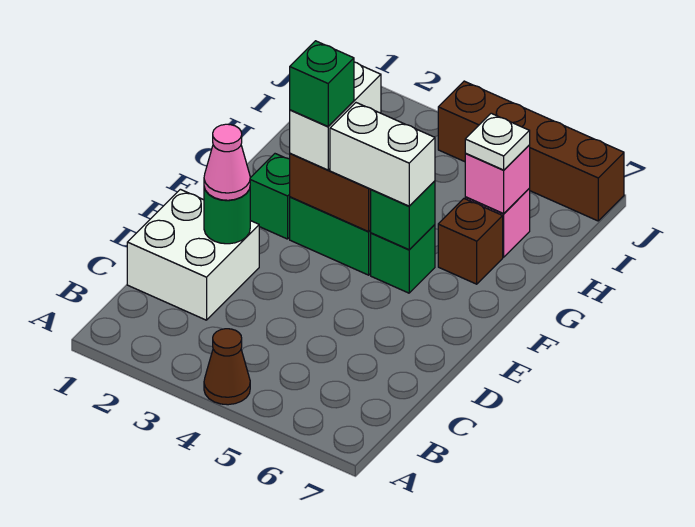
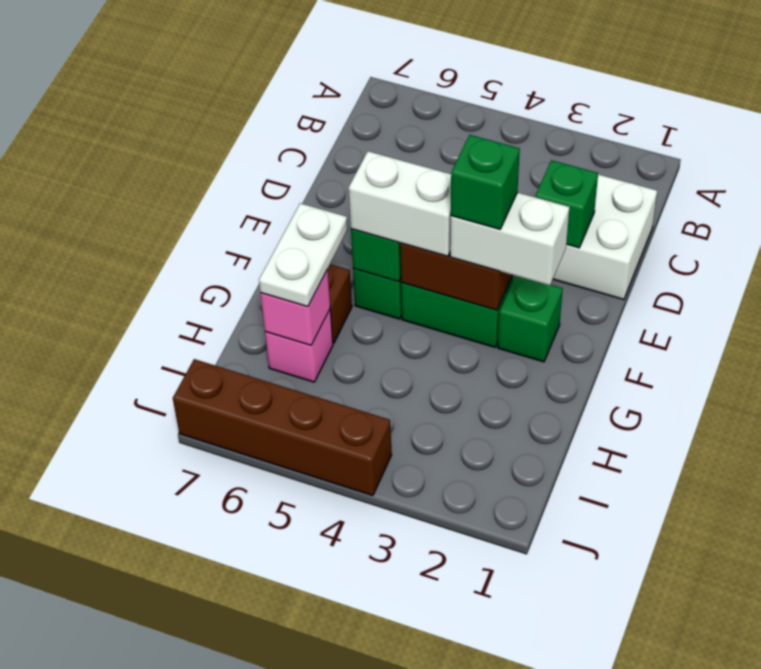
brown cone A4 level 1 -> none
green round brick D2 level 2 -> green brick D2 level 2
pink cone D2 level 3 -> none
white brick F3:G3 level 3 -> white brick F2:F3 level 3
white plate H6 level 3 -> white plate G6:H6 level 3

